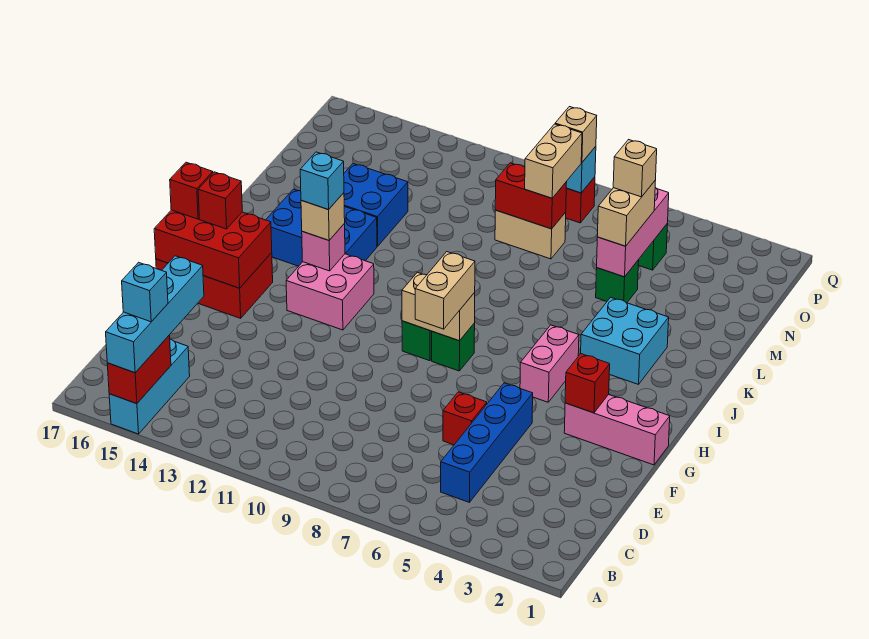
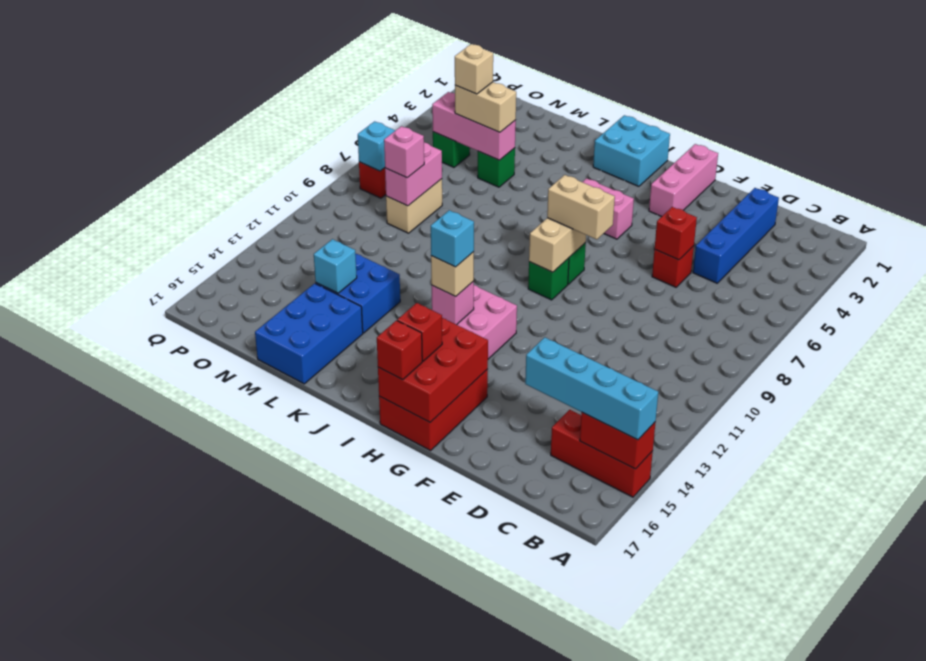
cyan brick A15:C15 level 1 -> red brick A15:C15 level 1
cyan brick B15 level 4 -> cyan brick M14 level 2
blue brick C5:F5 level 1 -> blue brick D2:D5 level 1
red brick G3 level 2 -> red brick E6 level 2
cyan brick J3:K4 level 1 -> cyan brick I1:J2 level 1
blue brick J13:K15 level 1 -> blue brick L15:M17 level 1
red brick N8:N9 level 2 -> pink brick N8:N9 level 2
tan brick N8:O8 level 3 -> none
none -> pink brick N9 level 3
tan brick P8 level 3 -> none

